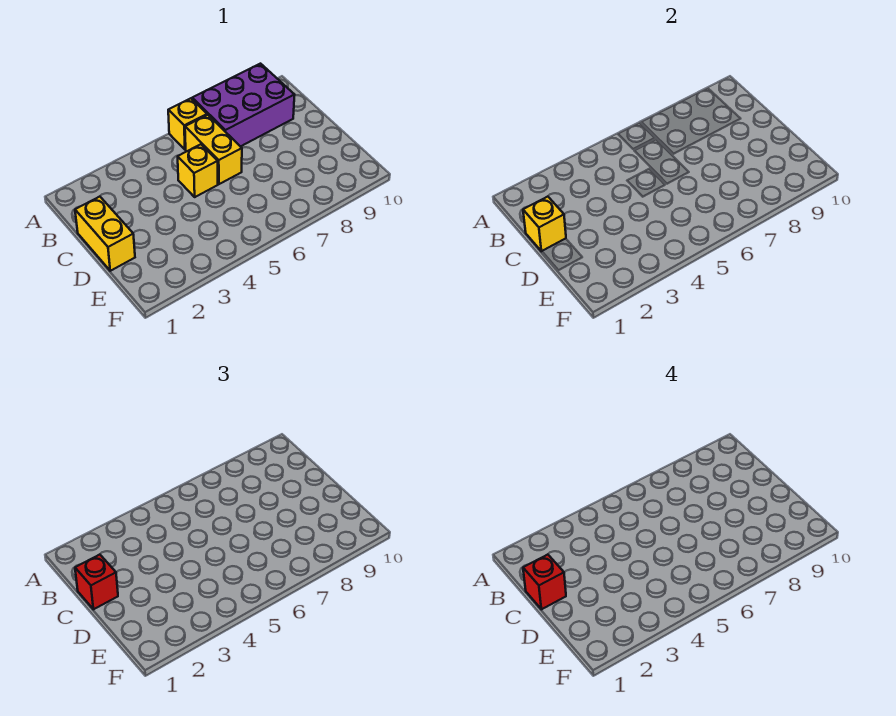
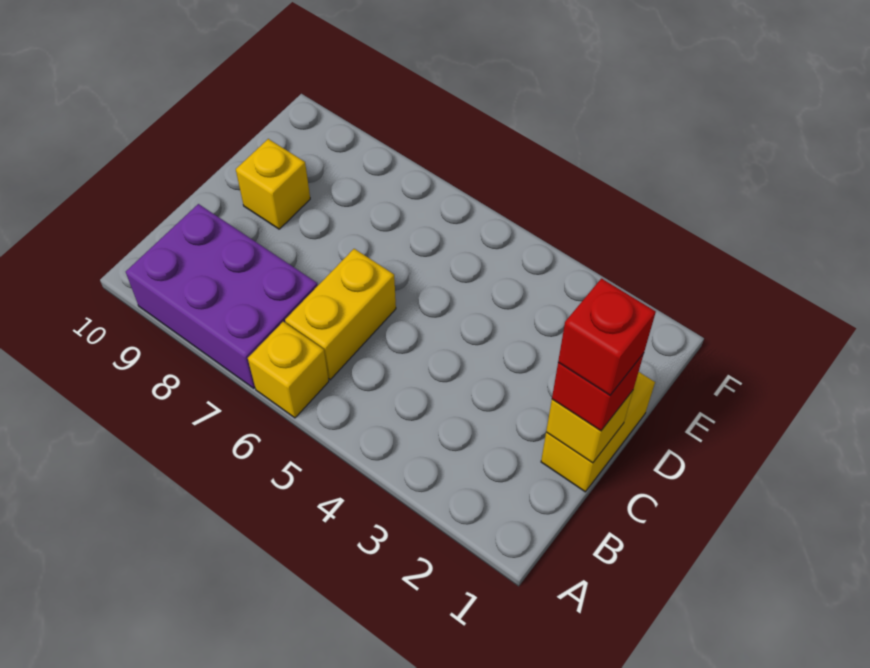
yellow brick C5 level 1 -> yellow brick D9 level 1

